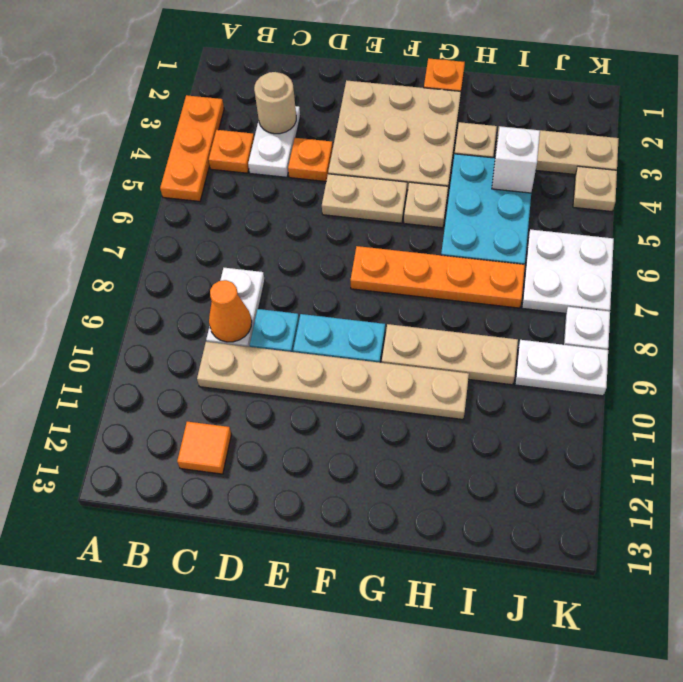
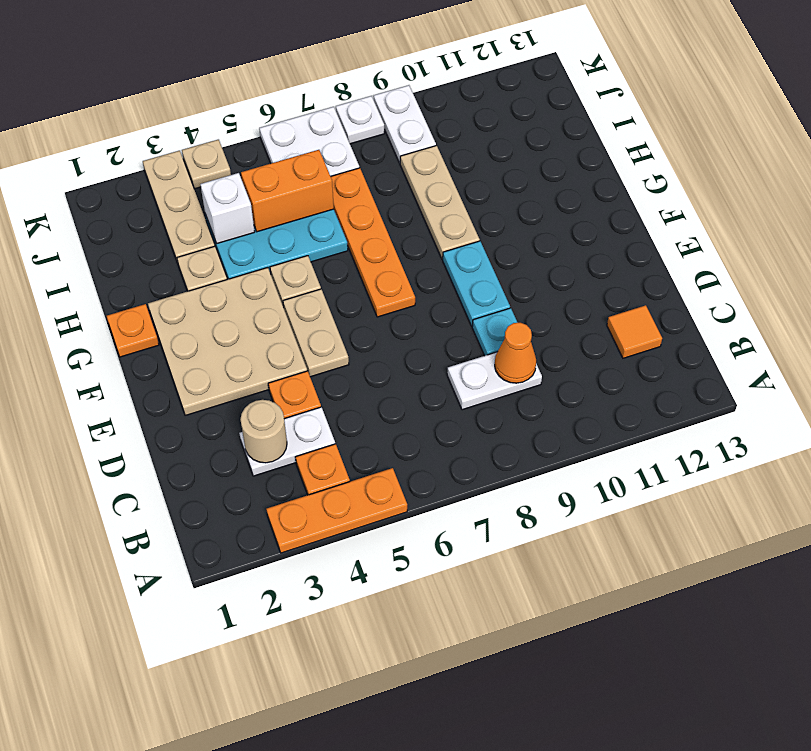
tan plate C10:H10 level 1 -> none
none -> orange brick I5:I6 level 2

